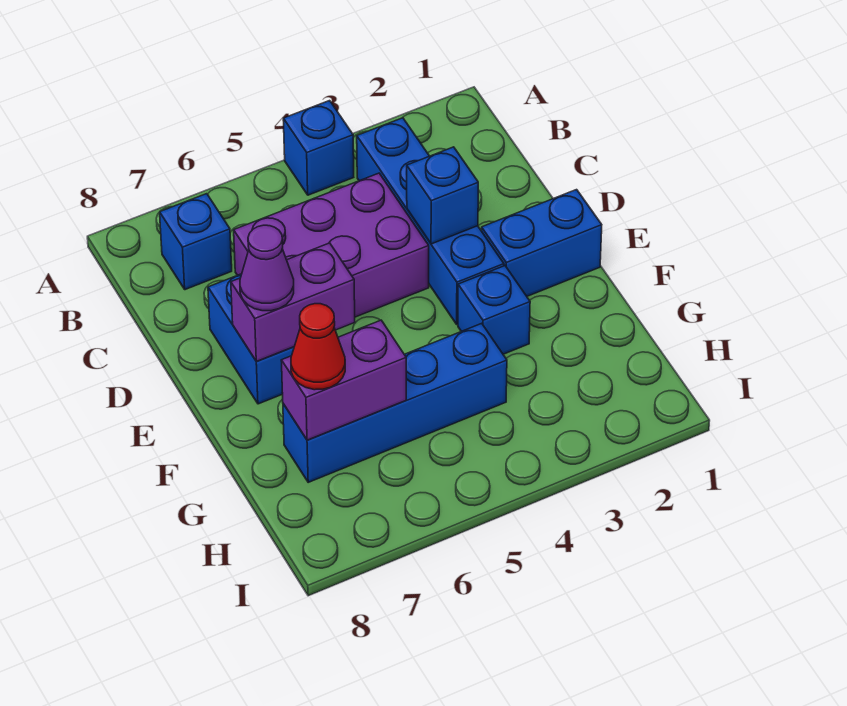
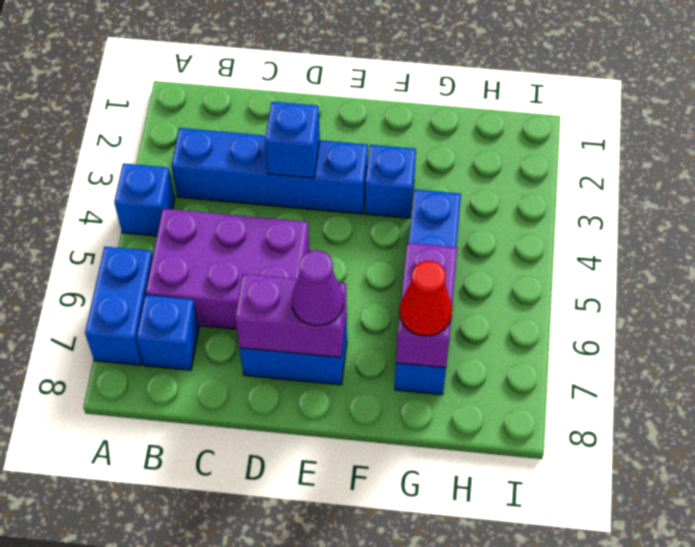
purple brick C4:D6 level 1 -> purple brick B5:D6 level 1
blue brick E1:E2 level 1 -> blue brick A6:A7 level 1
purple brick E6:E7 level 2 -> purple brick D7:E7 level 2

